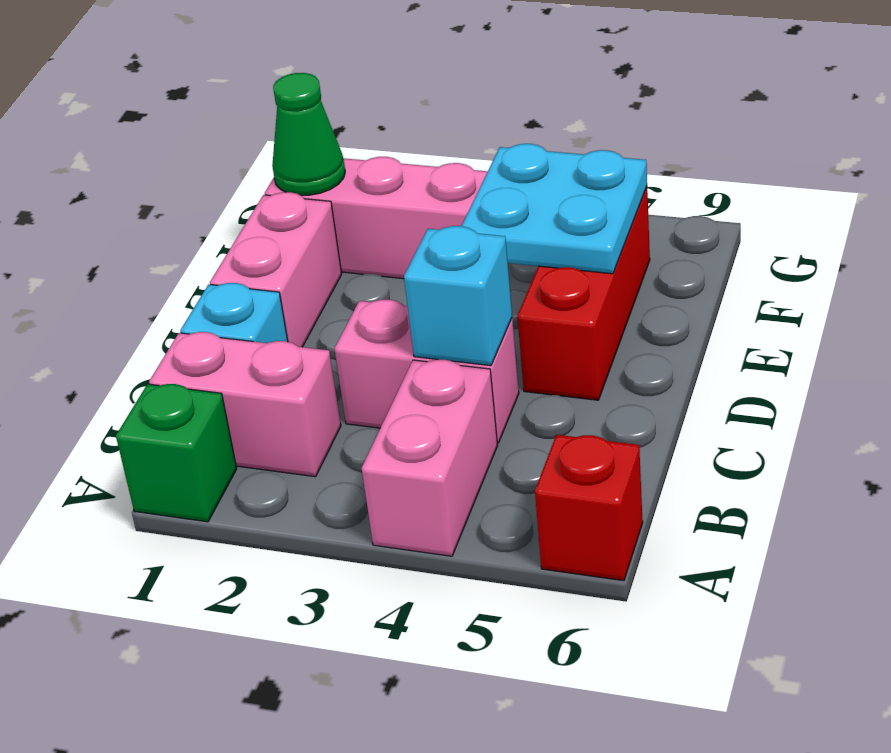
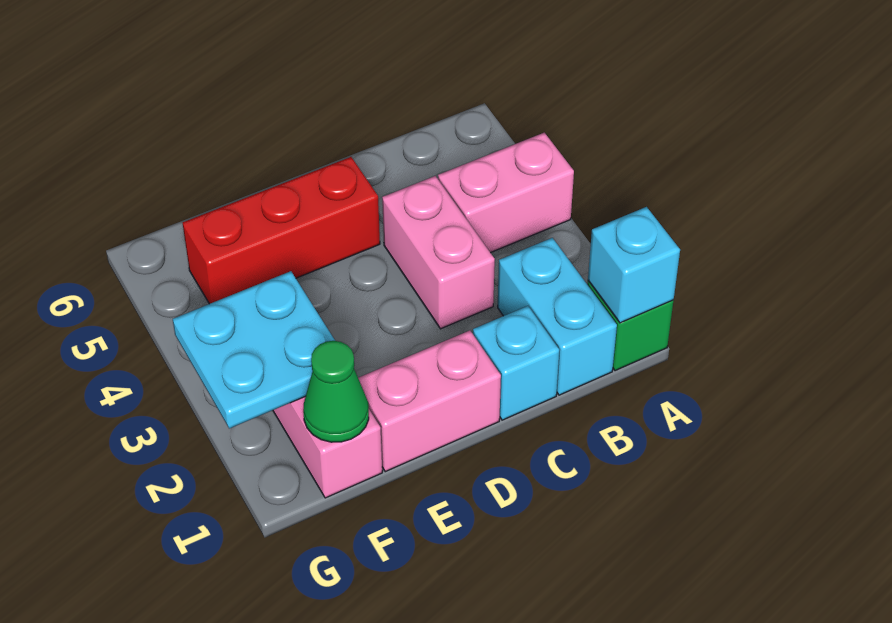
red brick A6 level 1 -> none
pink brick B1:B2 level 1 -> cyan brick B1:B2 level 1
cyan brick C4 level 2 -> cyan brick A1 level 2
cyan plate E4:F5 level 2 -> cyan plate F2:G3 level 2

